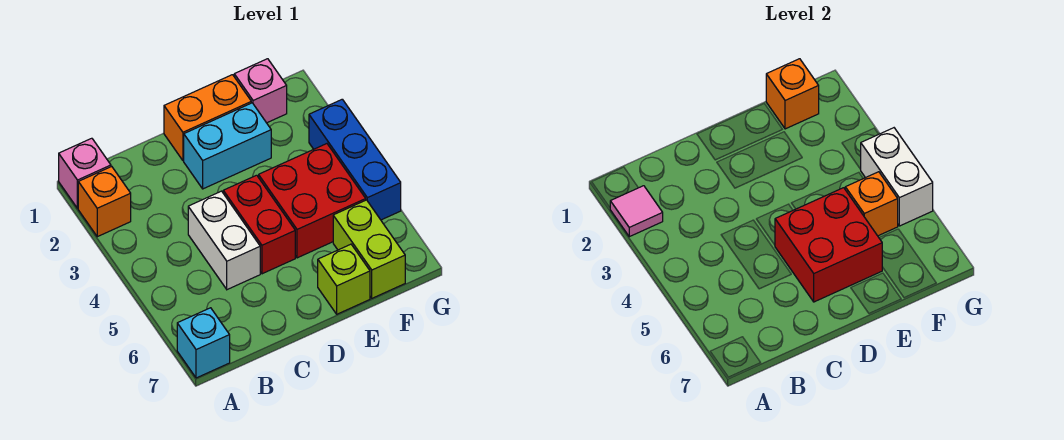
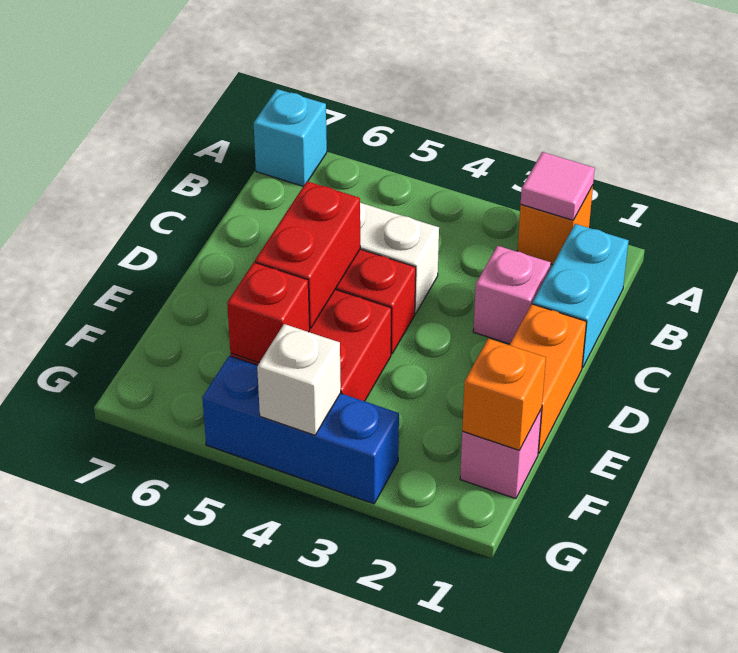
pink brick A1 level 1 -> pink brick C2 level 1
cyan brick D2:E2 level 1 -> cyan brick B1:C1 level 1
red brick D5:E6 level 2 -> red brick D5:E5 level 2
lime brick E7 level 1 -> none
orange brick F5 level 2 -> red brick F5 level 2
lime brick F6:F7 level 1 -> none
white brick G4:G5 level 2 -> white brick G4 level 2

